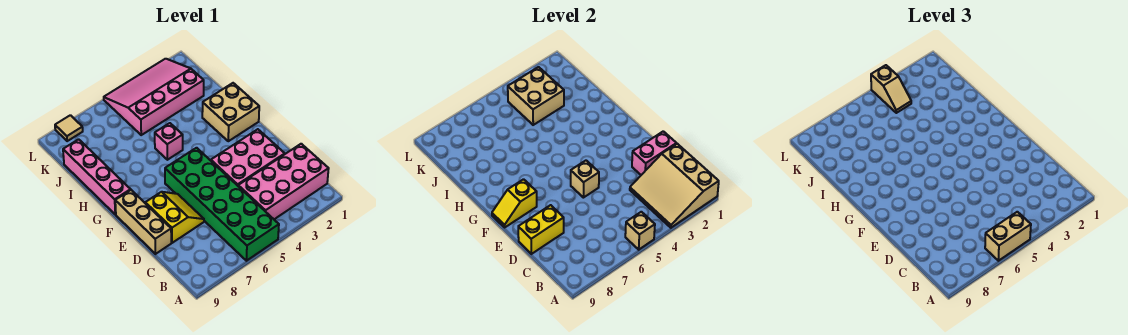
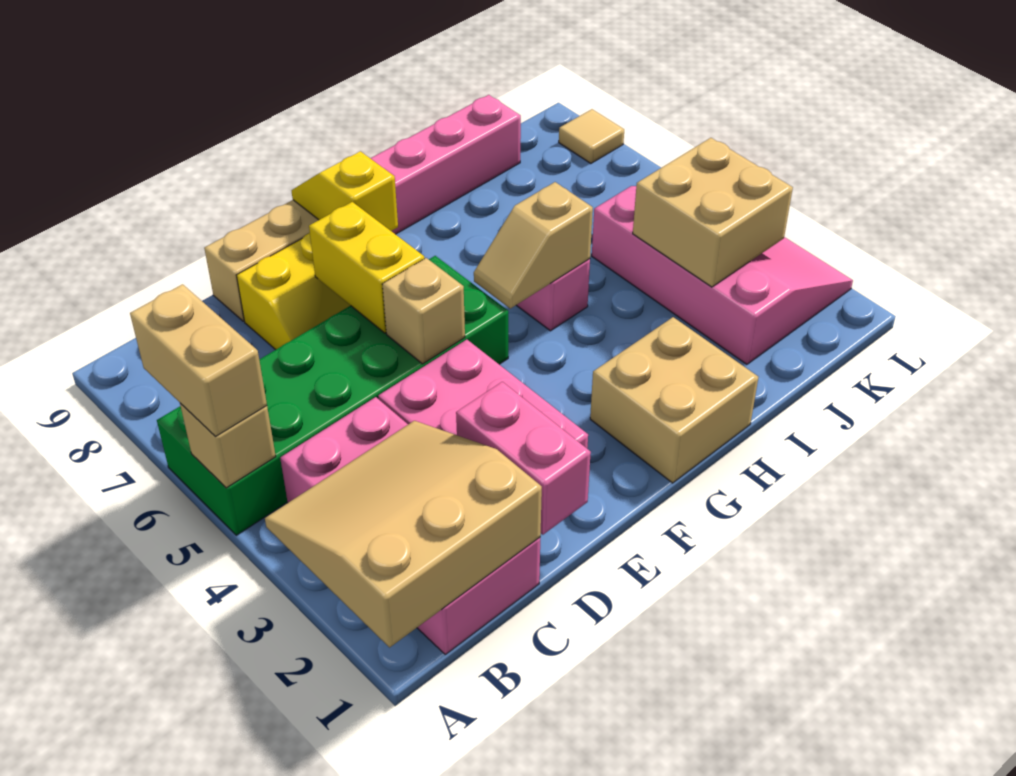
yellow brick D8:D9 level 2 -> yellow brick E6:E7 level 2
tan slope K4:L4 level 3 top L -> tan slope G5:H5 level 2 top H

